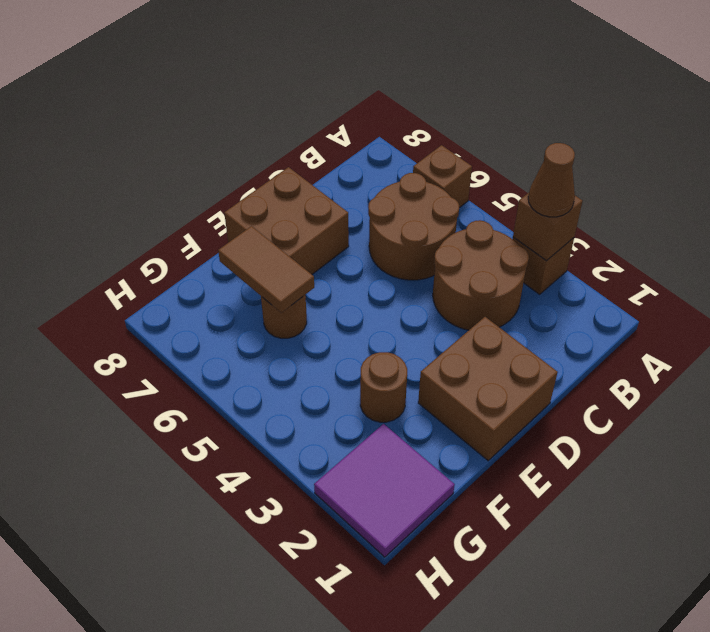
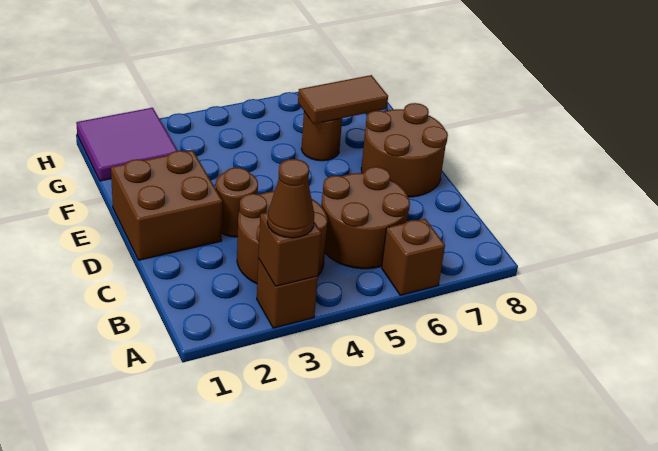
brown brick D7:E8 level 1 -> brown round brick D7:E8 level 1
brown round brick F3 level 1 -> brown round brick D3 level 1

